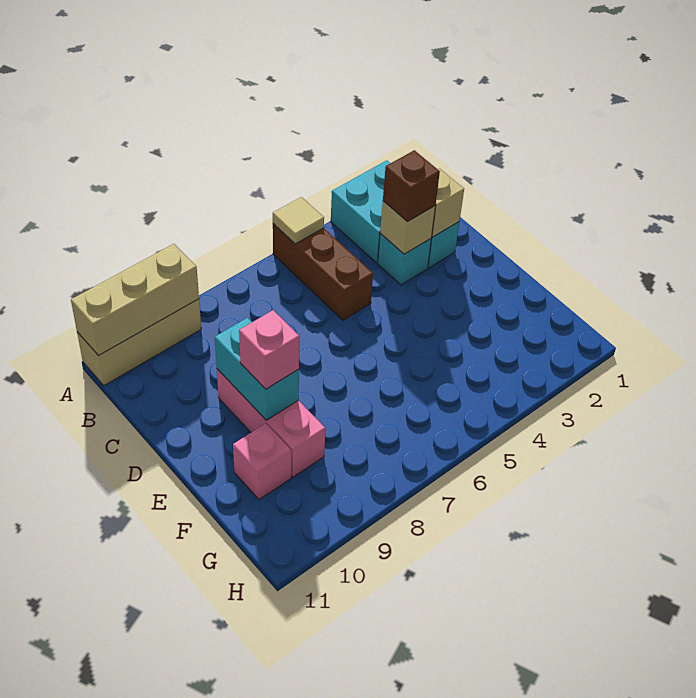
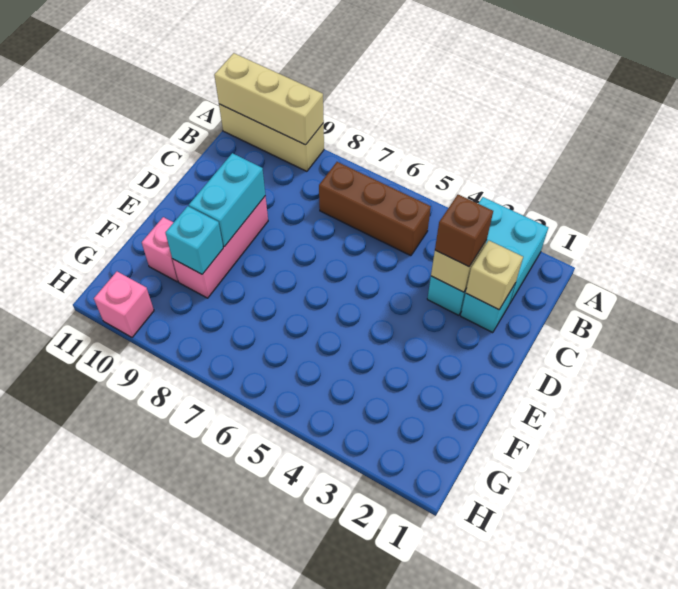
brown brick A5:C5 level 1 -> brown brick B5:B7 level 1
tan tile A5 level 2 -> none
pink brick E9 level 3 -> pink brick H10 level 1
none -> cyan brick F9 level 2

